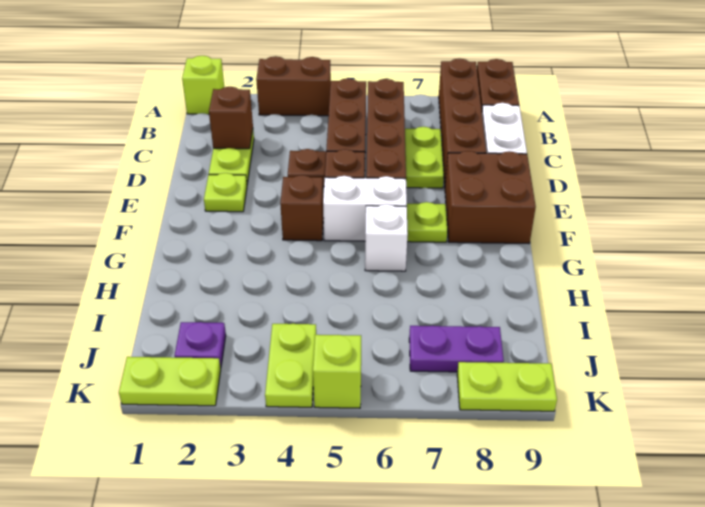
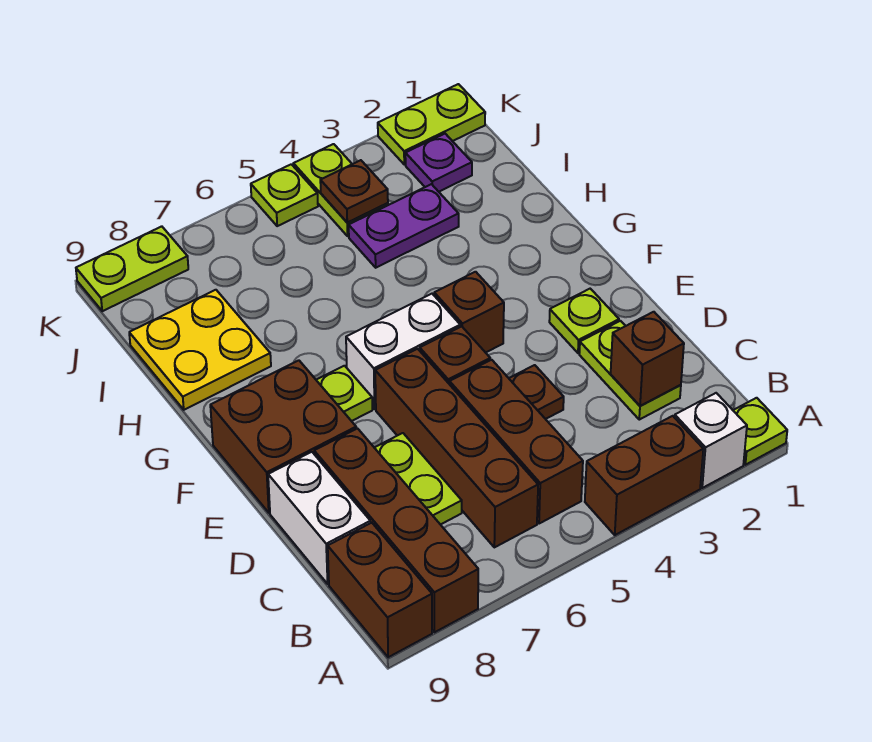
lime brick A1 level 1 -> lime plate A1 level 1
white brick G6 level 1 -> white brick A2 level 1
none -> yellow plate H8:I9 level 1
none -> brown plate J4 level 2
purple plate J7:J8 level 1 -> purple plate I3:I4 level 1
lime brick K5 level 1 -> lime plate K5 level 1

